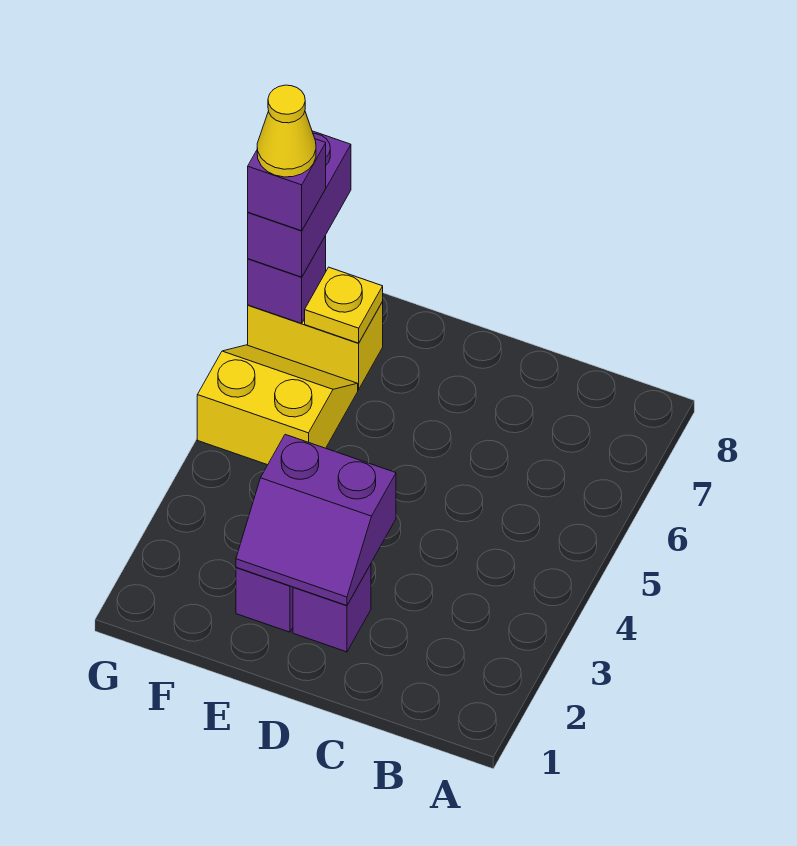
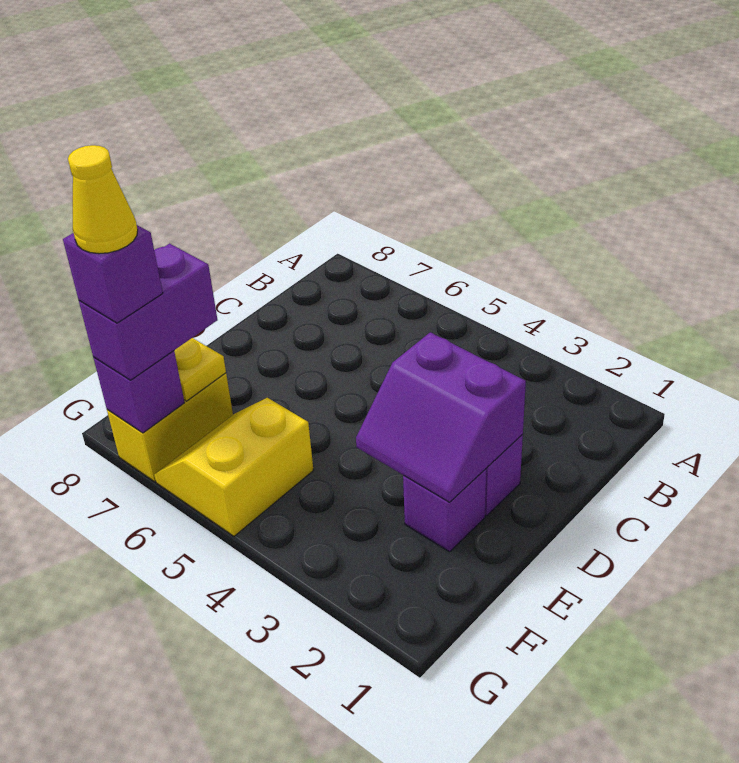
purple slope D2:E3 level 2 top 3 -> purple slope D2:E3 level 2 top D
purple brick G7:G8 level 3 -> purple brick F7:G7 level 3

